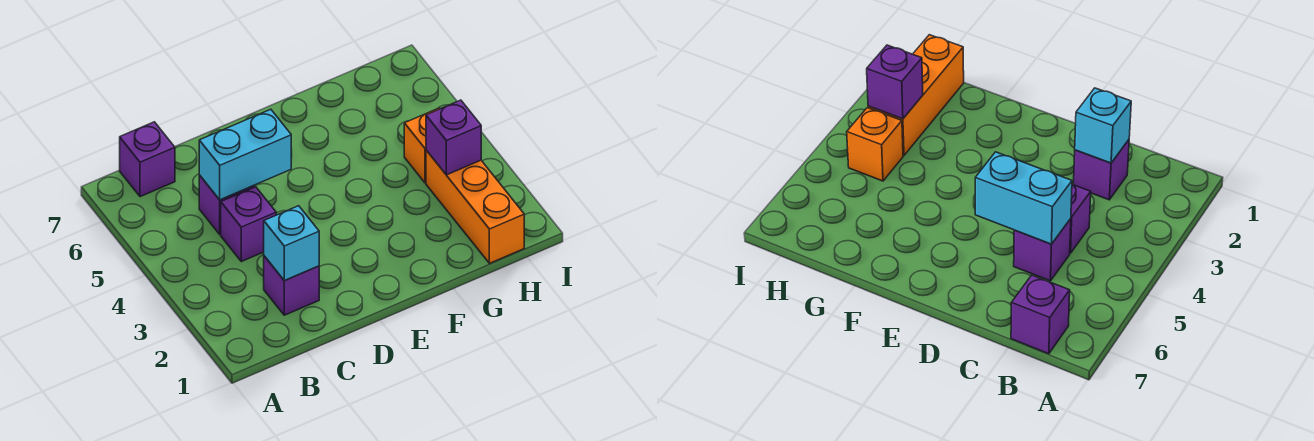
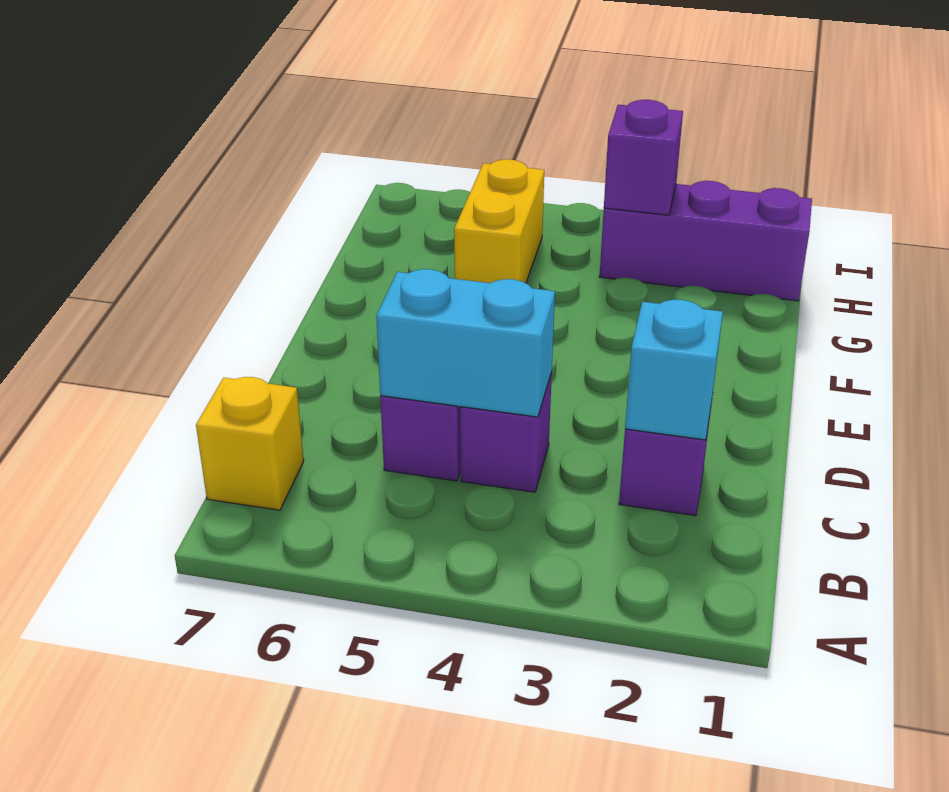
purple brick B7 level 1 -> yellow brick B7 level 1
cyan brick C5:D5 level 2 -> cyan brick C4:C5 level 2
none -> yellow brick G5:H5 level 1
orange brick H1:H3 level 1 -> purple brick H1:H3 level 1
orange brick H4 level 1 -> none

